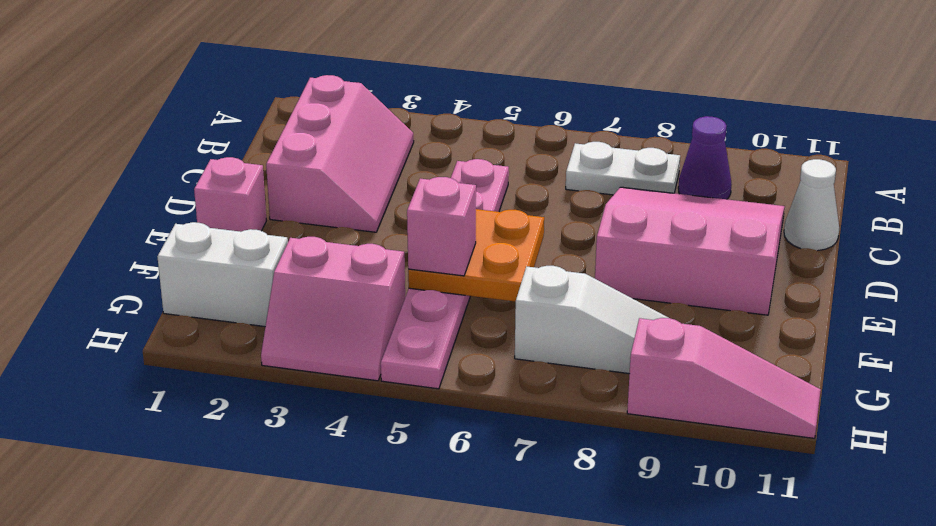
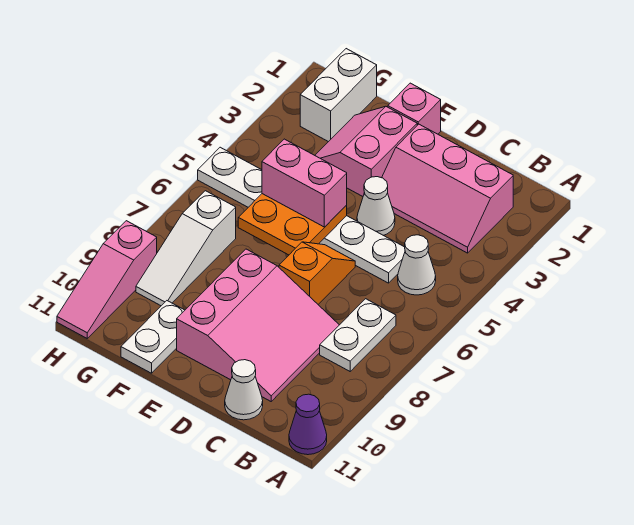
none -> white cone B5 level 1
purple cone B9 level 1 -> purple cone A11 level 1
pink plate C5:H5 level 1 -> white plate C5:H5 level 1
none -> white cone D4 level 1
none -> orange slope D6:D7 level 1 top 7
pink brick F5 level 3 -> pink brick E5:F5 level 3
none -> white plate F10:F11 level 1
pink slope G3:H4 level 1 top G -> pink slope E2:F3 level 1 top E

